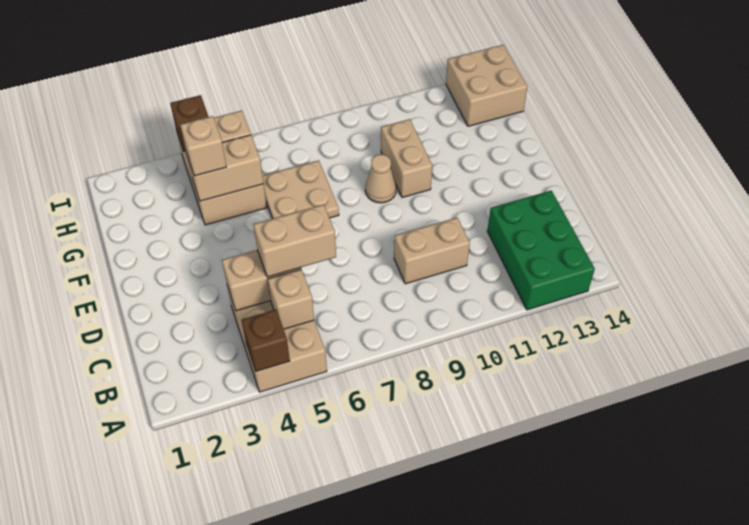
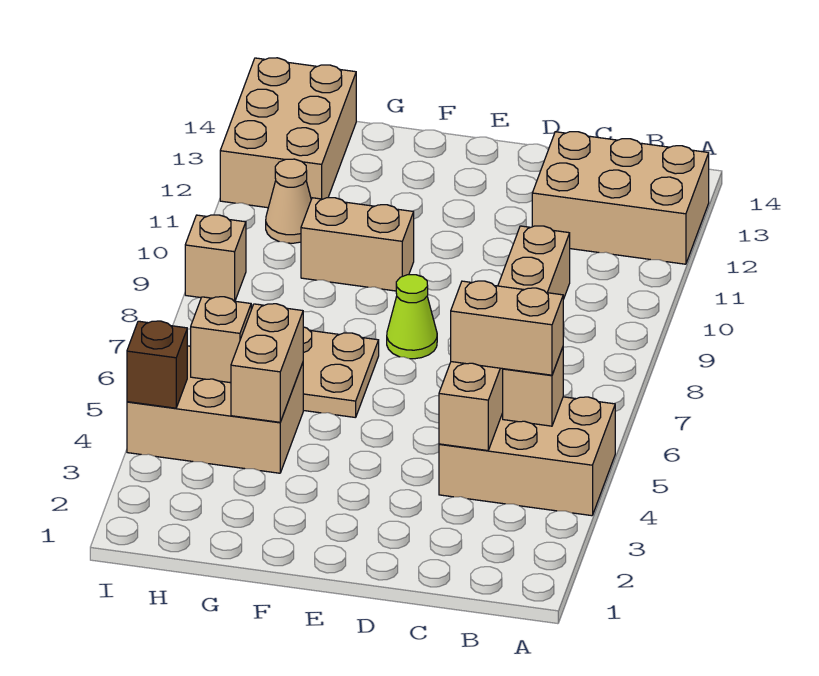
brown brick A4 level 2 -> none
green brick A12:C13 level 1 -> tan brick A12:C13 level 1
tan brick C5:C6 level 3 -> tan brick B5:C5 level 3
none -> lime cone E8 level 1
tan cone F9 level 1 -> tan cone H11 level 1
tan brick G4 level 3 -> tan brick I9 level 1
tan brick H13:I14 level 1 -> tan brick H12:I14 level 1

